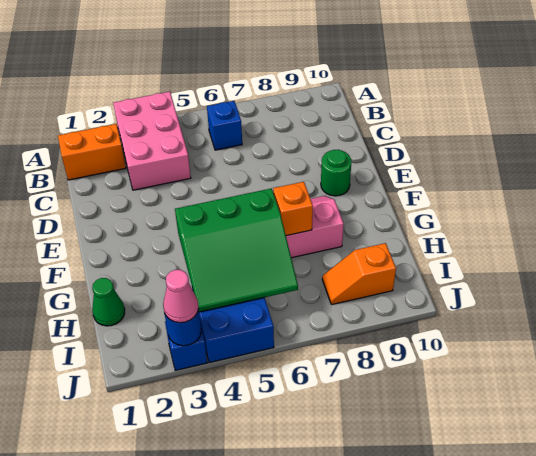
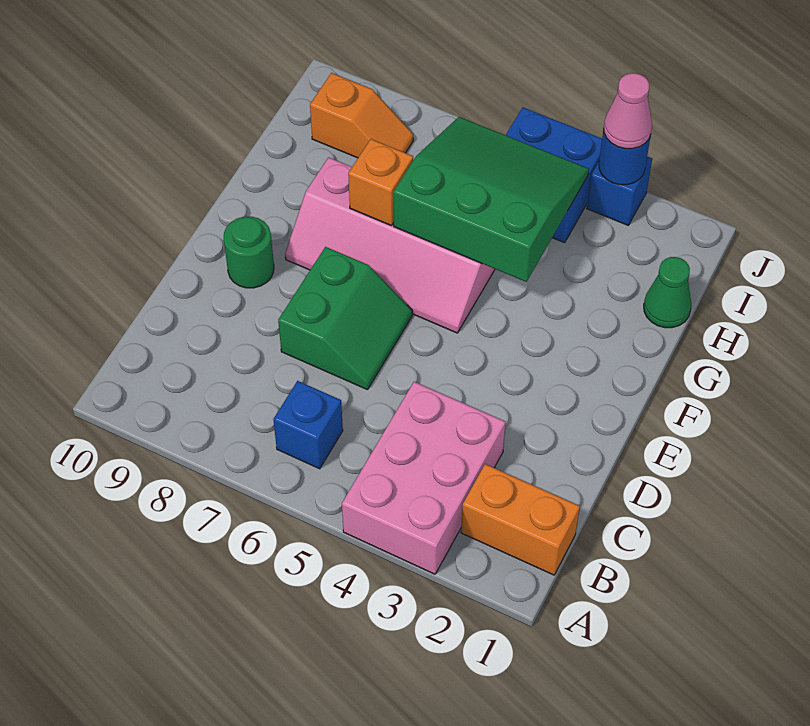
none -> green slope D6:E7 level 1 top 7

